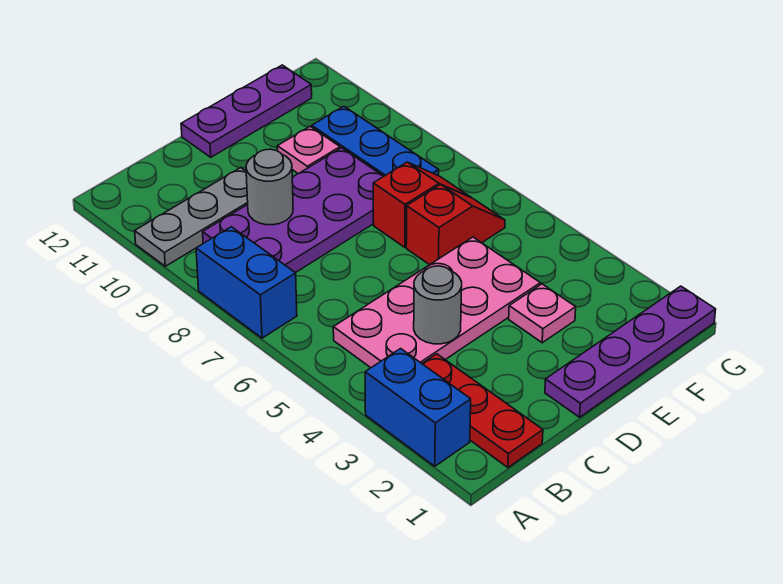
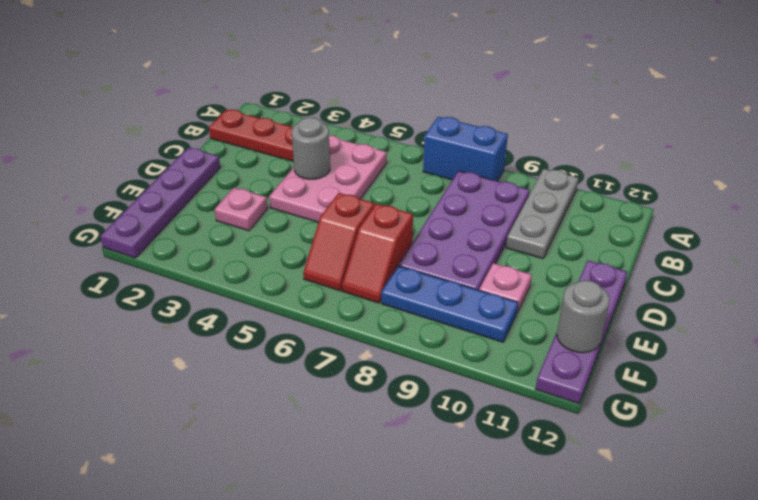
blue brick A2:A3 level 1 -> none
pink plate B4:E5 level 1 -> pink plate B4:D5 level 1
grey round brick C9 level 2 -> grey round brick F12 level 2
purple plate D12:F12 level 1 -> purple plate D12:G12 level 1

